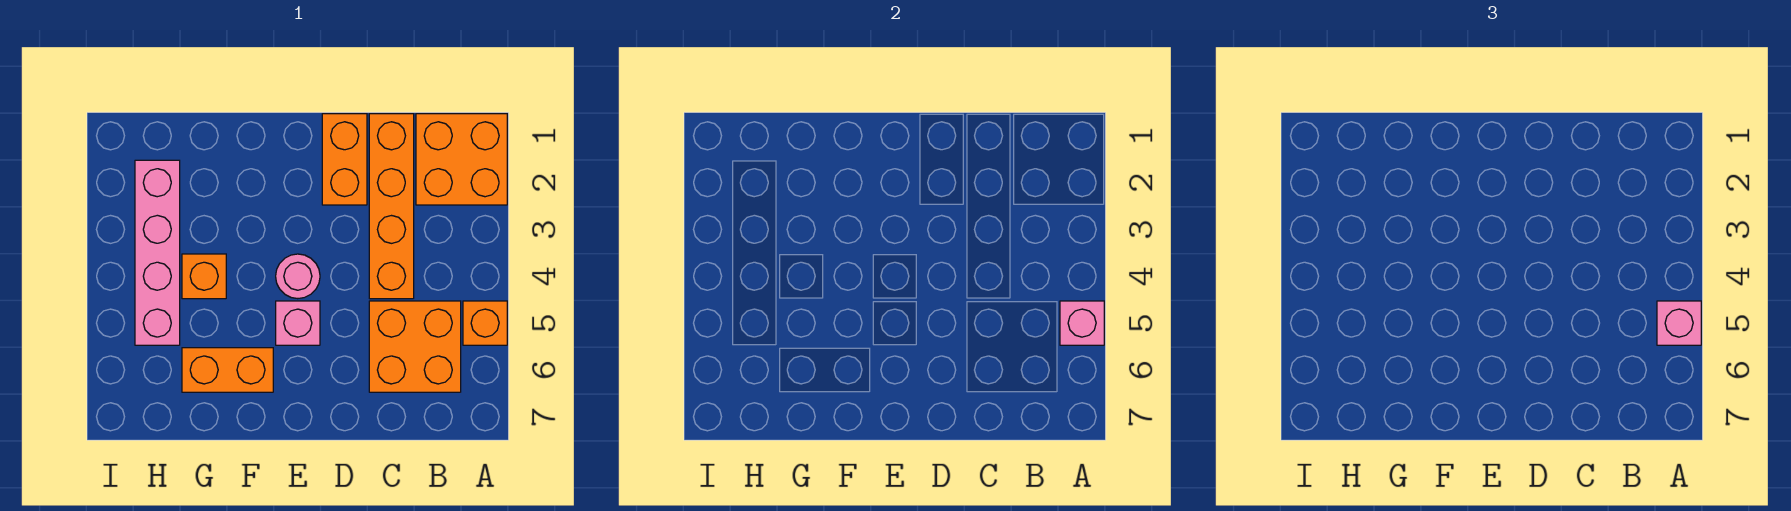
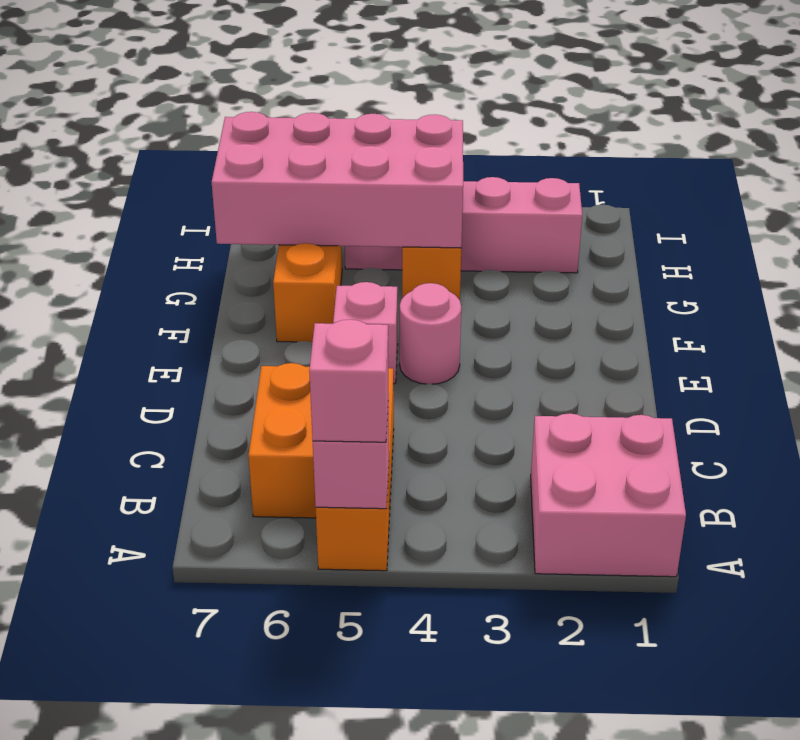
orange brick A1:B2 level 1 -> pink brick A1:B2 level 1
orange brick C1:C4 level 1 -> none
orange brick D1:D2 level 1 -> none
none -> pink brick G4:H7 level 2

